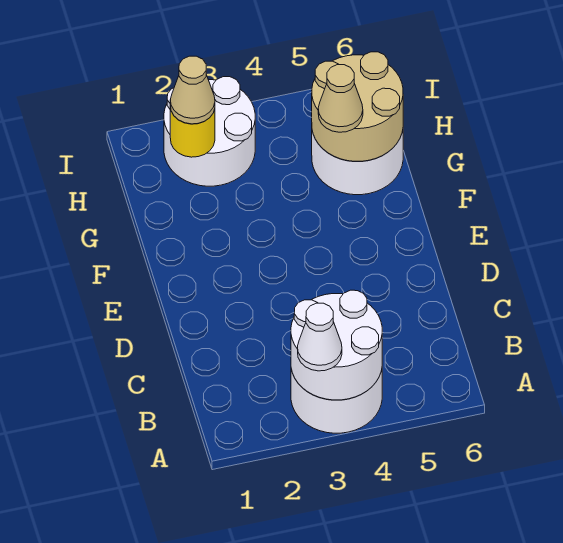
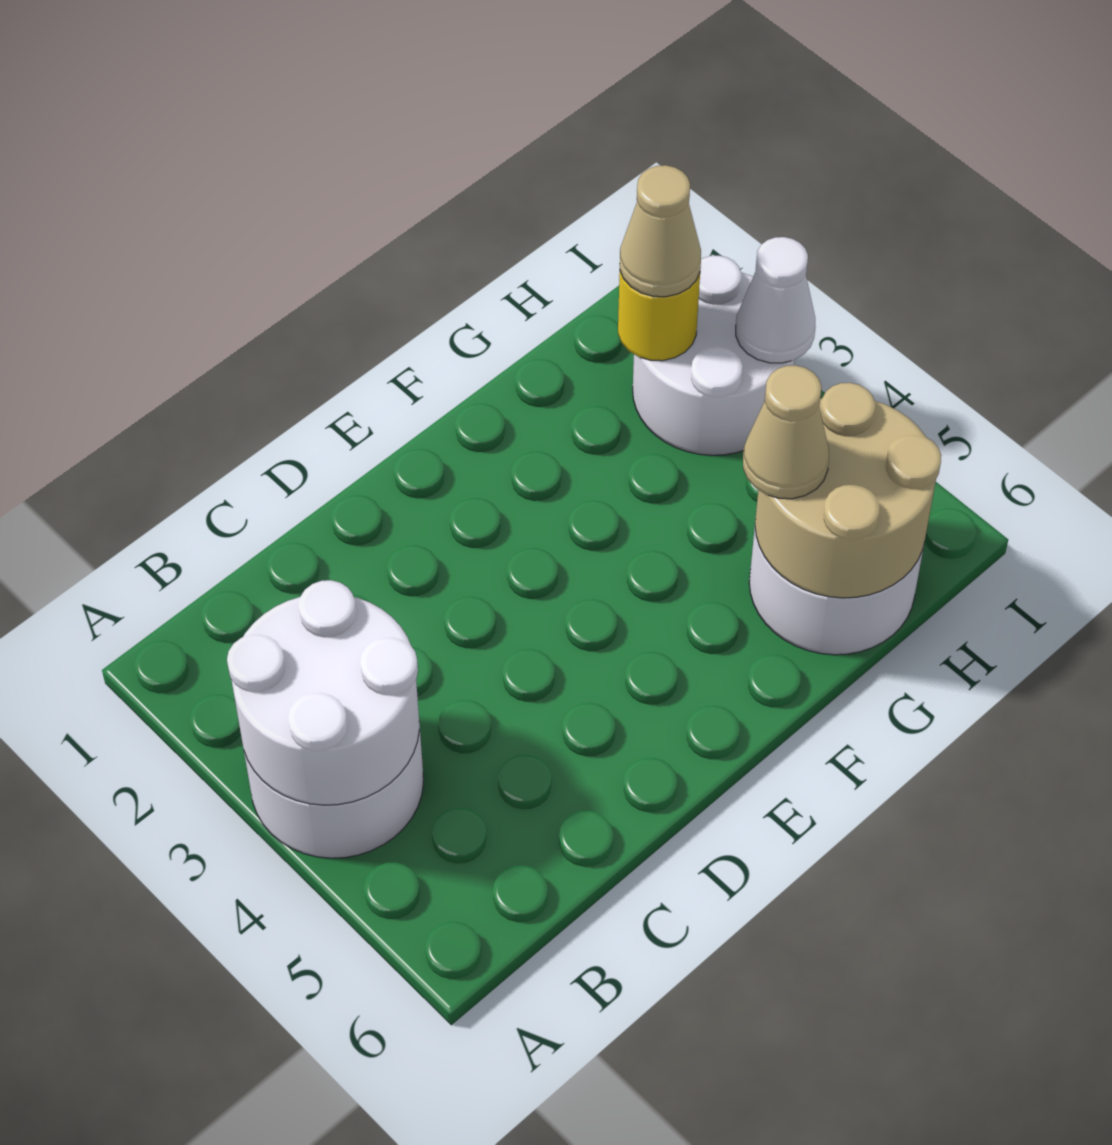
white cone A3 level 3 -> white cone I3 level 2

